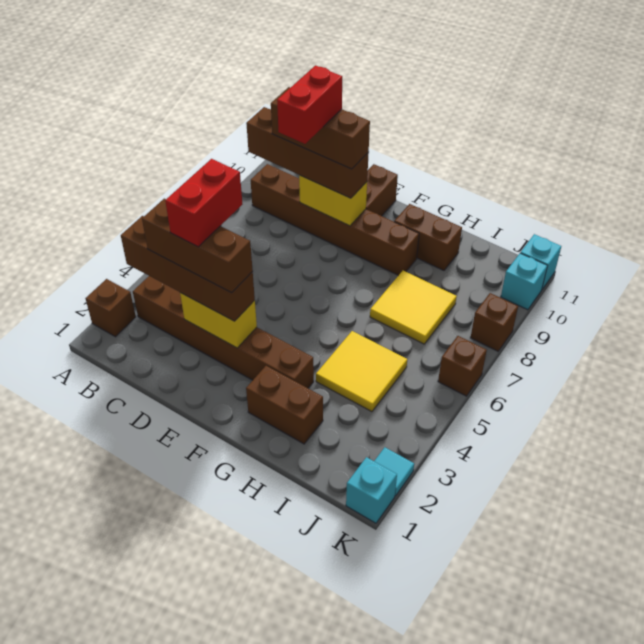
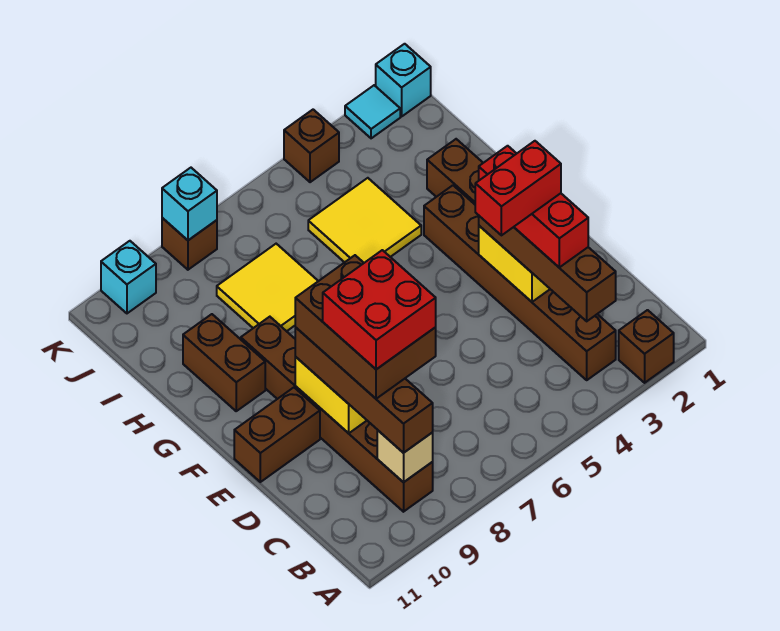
none -> tan brick B9 level 2
brown brick C3:E3 level 4 -> red brick C3:E3 level 4
brown brick C9:E9 level 4 -> brown brick C8:E9 level 4
red brick D8:D9 level 5 -> red brick C8:D9 level 5
brown brick K6 level 1 -> brown brick K4 level 1
cyan brick K11 level 1 -> cyan brick K8 level 2

